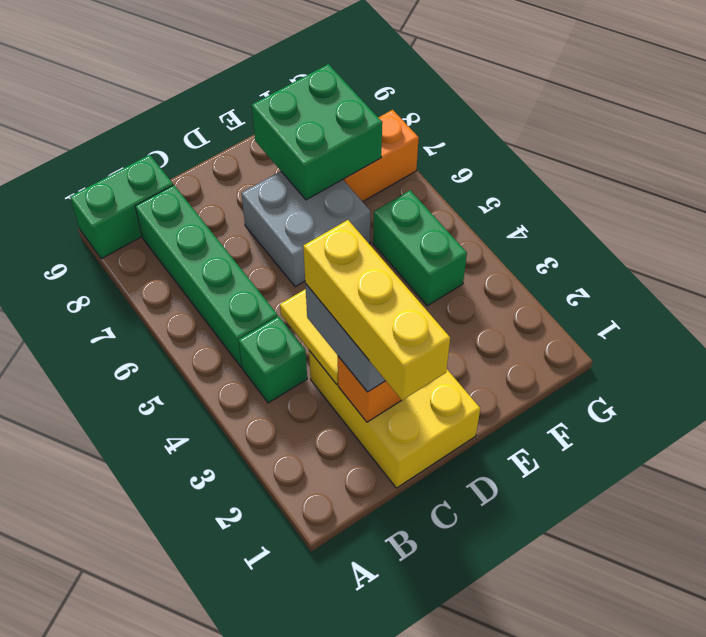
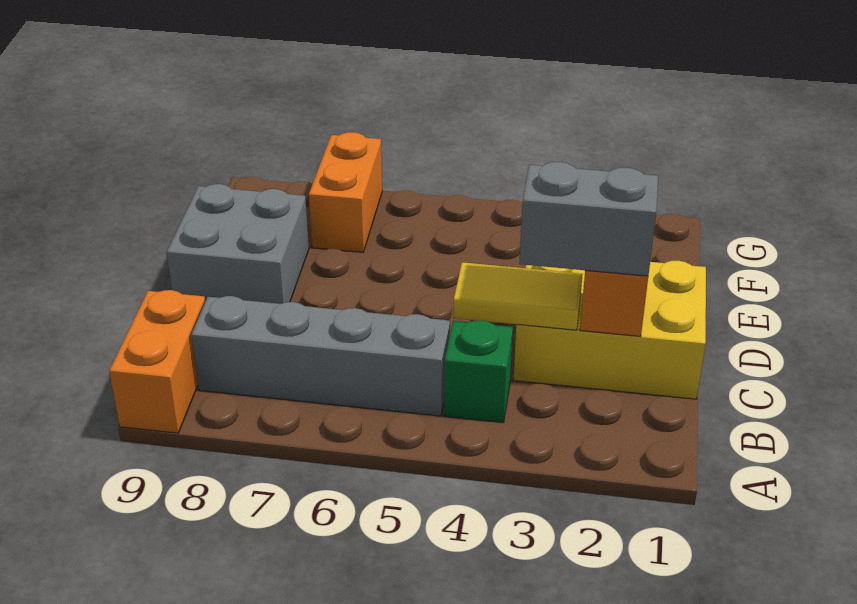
green brick A9:B9 level 1 -> orange brick A9:B9 level 1
green brick B5:B8 level 1 -> grey brick B5:B8 level 1
yellow brick C1:C3 level 4 -> none
grey brick D6:E7 level 1 -> grey brick D8:E9 level 1
green brick E7:F8 level 2 -> none
green brick F4:F5 level 1 -> none

